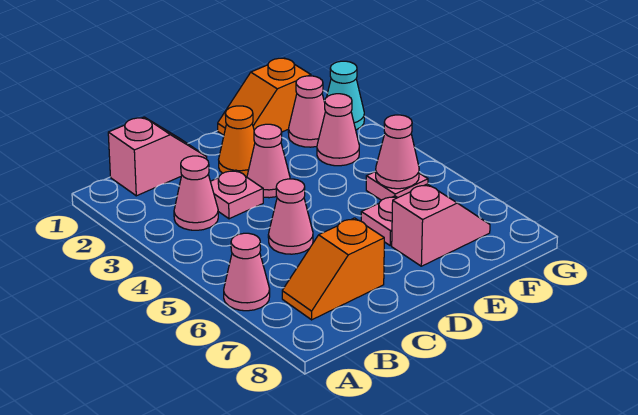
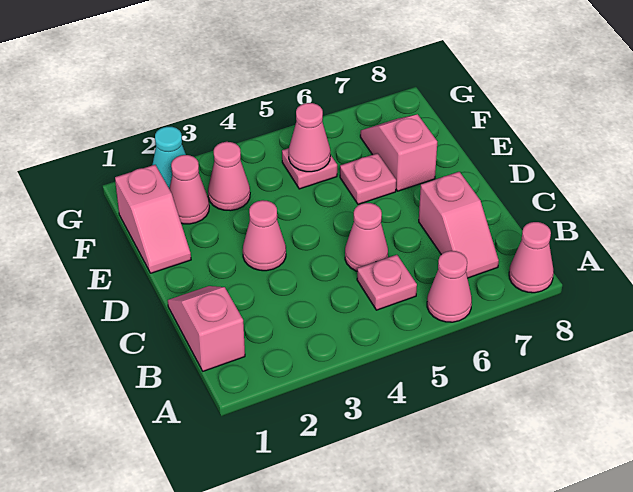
pink cone B3 level 1 -> pink cone A8 level 1
orange slope B7:C7 level 1 top C -> pink slope B7:C7 level 1 top C
pink plate C3 level 1 -> pink plate B5 level 1
orange cone D2 level 1 -> none
orange slope E1:F1 level 1 top F -> pink slope E1:F1 level 1 top F

